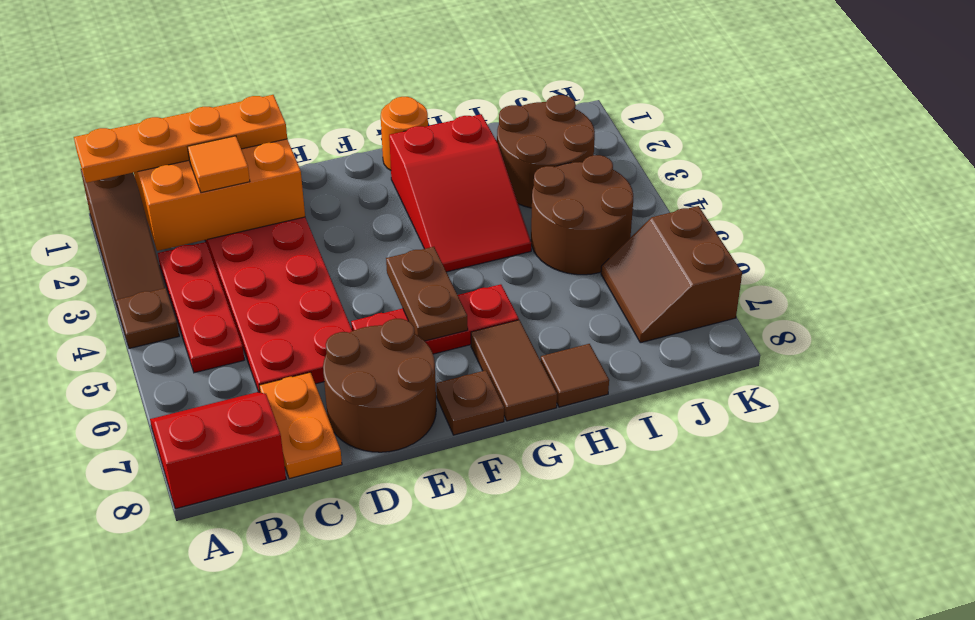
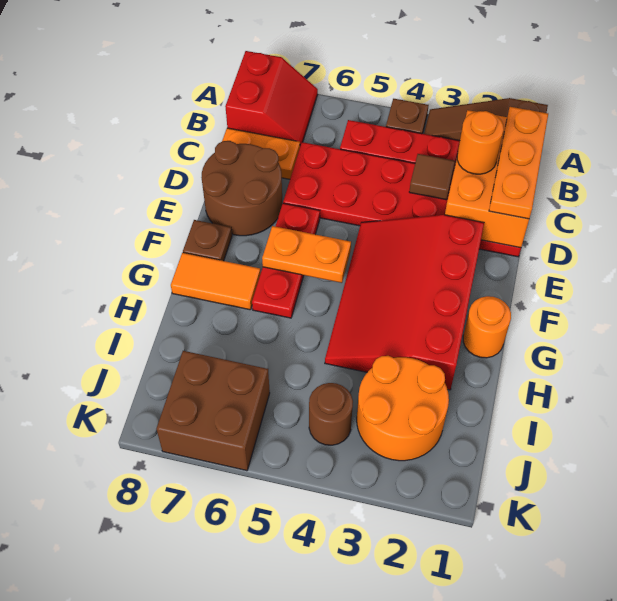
orange plate A1:D1 level 3 -> orange plate B1:D1 level 3
orange tile C2 level 3 -> orange round brick C2 level 3
brown plate F5:F6 level 2 -> orange plate F5:F6 level 2
red slope G2:H4 level 1 top 2 -> red slope E2:H4 level 1 top 2
brown tile G7:G8 level 1 -> orange tile G7:G8 level 1
brown tile H8 level 1 -> brown tile C3 level 2
brown round brick I2:J3 level 1 -> orange round brick I2:J3 level 1
brown round brick I4:J5 level 1 -> brown round brick J4 level 1
brown slope J6:K7 level 1 top K -> brown brick J6:K7 level 1

